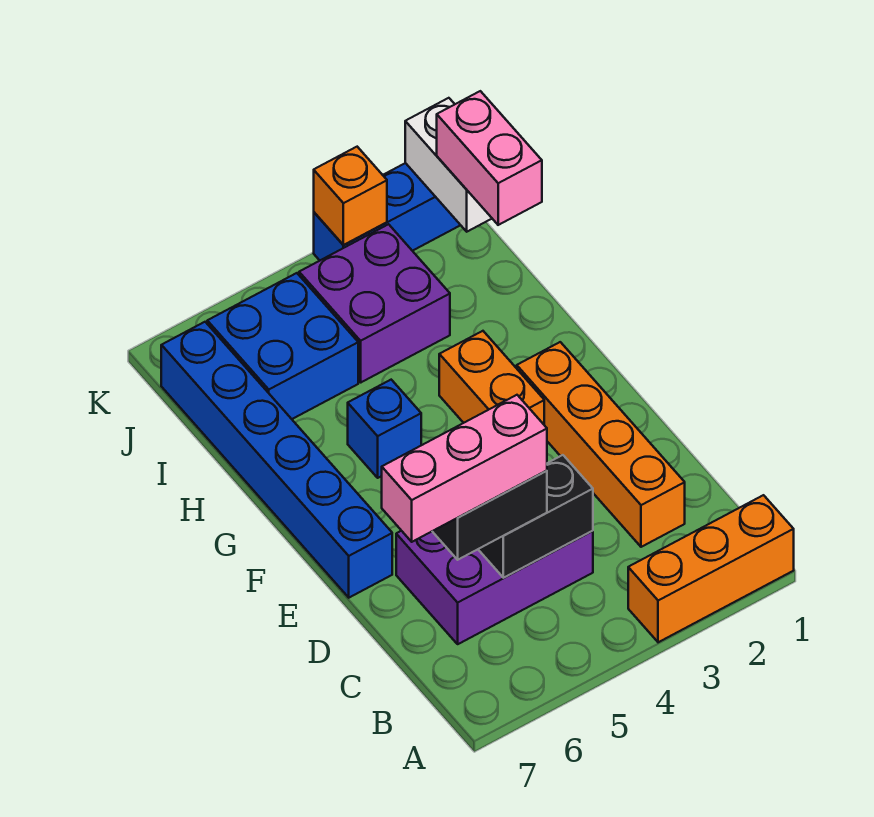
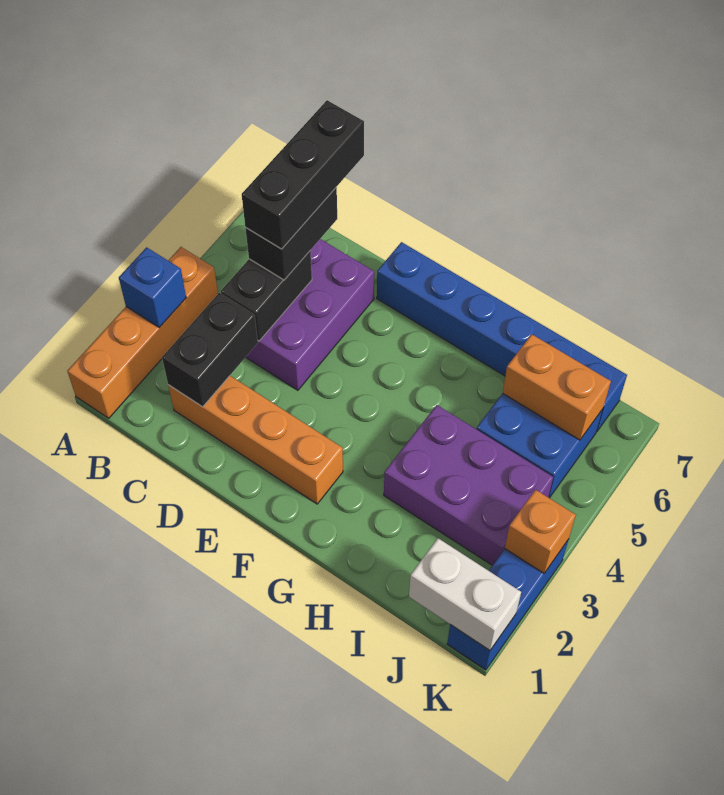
orange brick A1:A3 level 1 -> orange brick A1:A4 level 1
none -> black brick C2:C3 level 2
pink brick C5:C7 level 4 -> black brick C5:C7 level 4
orange brick F3:G3 level 1 -> orange brick I6:J6 level 2
blue brick G5 level 1 -> blue brick A3 level 2
pink brick I1:J1 level 3 -> none
purple brick I3:J4 level 1 -> purple brick H3:J4 level 1

